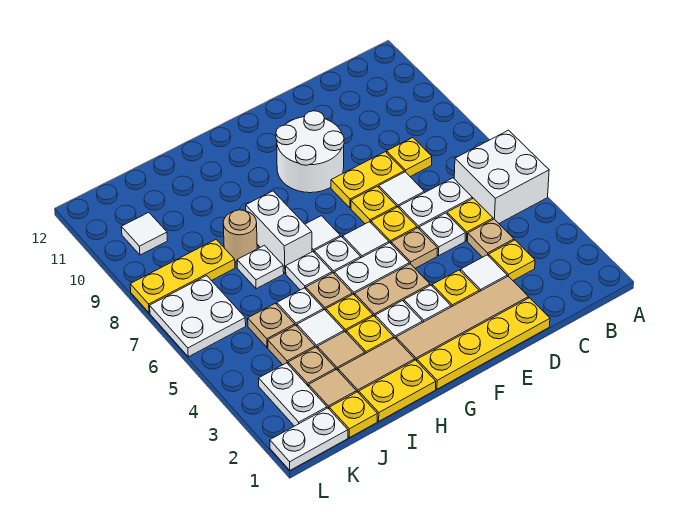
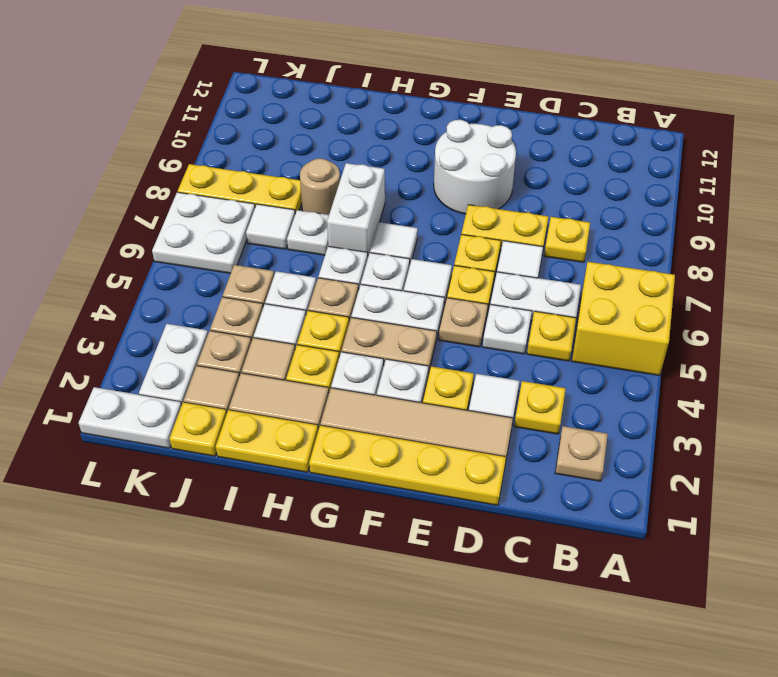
white brick A5:B6 level 1 -> yellow brick A5:B6 level 1
tan plate C4 level 1 -> tan plate B2 level 1
white tile K10 level 1 -> white tile J7 level 1

